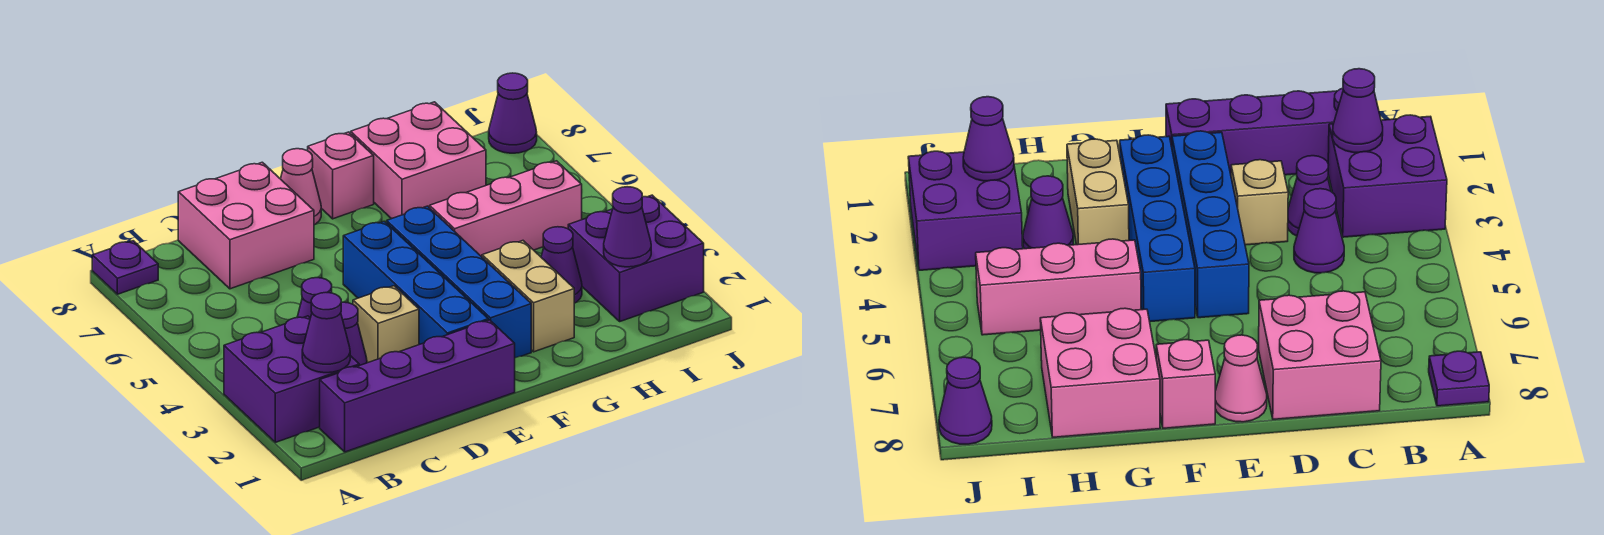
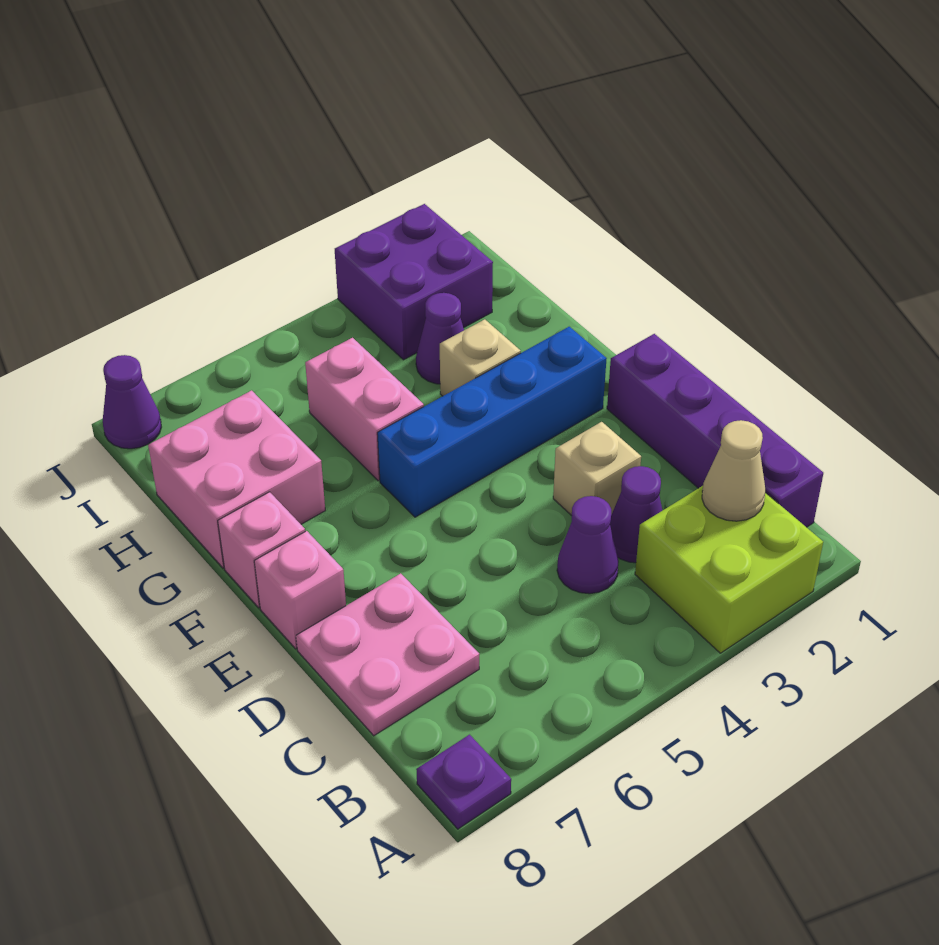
purple brick A2:B3 level 1 -> lime brick A2:B3 level 1
purple cone B2 level 2 -> tan cone B2 level 2
pink brick C7:D8 level 1 -> pink plate C7:D8 level 1
blue brick E2:E5 level 1 -> none
pink cone E8 level 1 -> pink brick E8 level 1
tan brick G2:G3 level 1 -> tan brick G3 level 1
pink brick G5:I5 level 1 -> pink brick G5:H5 level 1
purple cone I2 level 2 -> none

